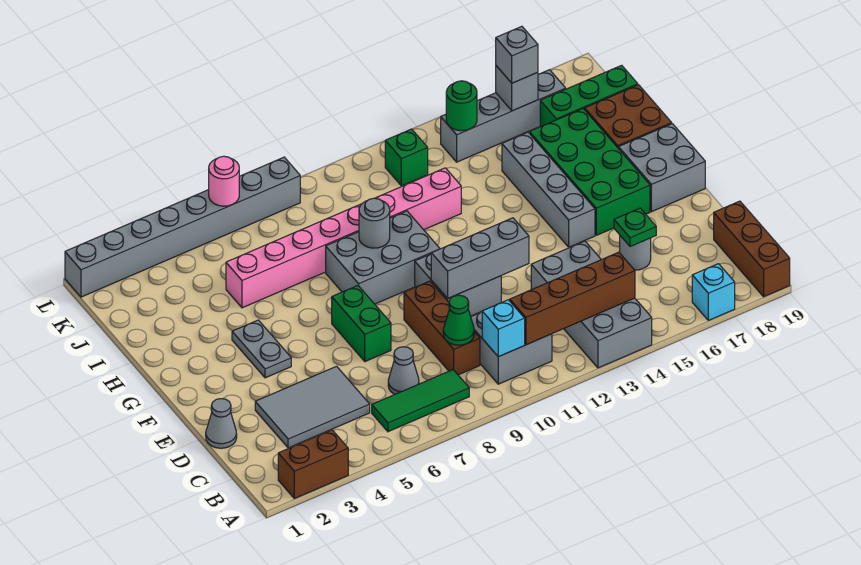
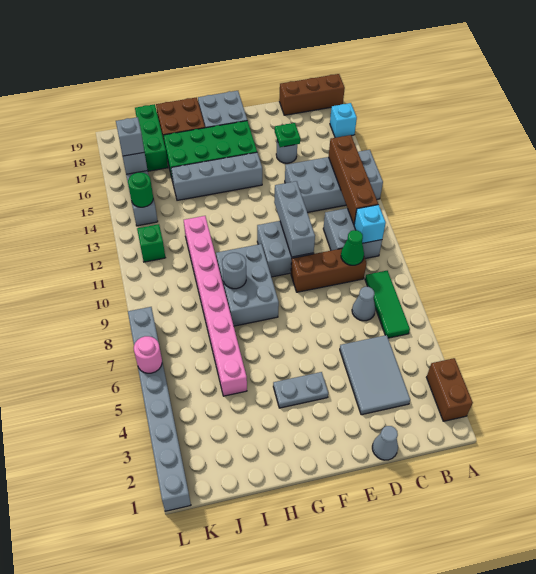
green brick E7:F7 level 1 -> none

